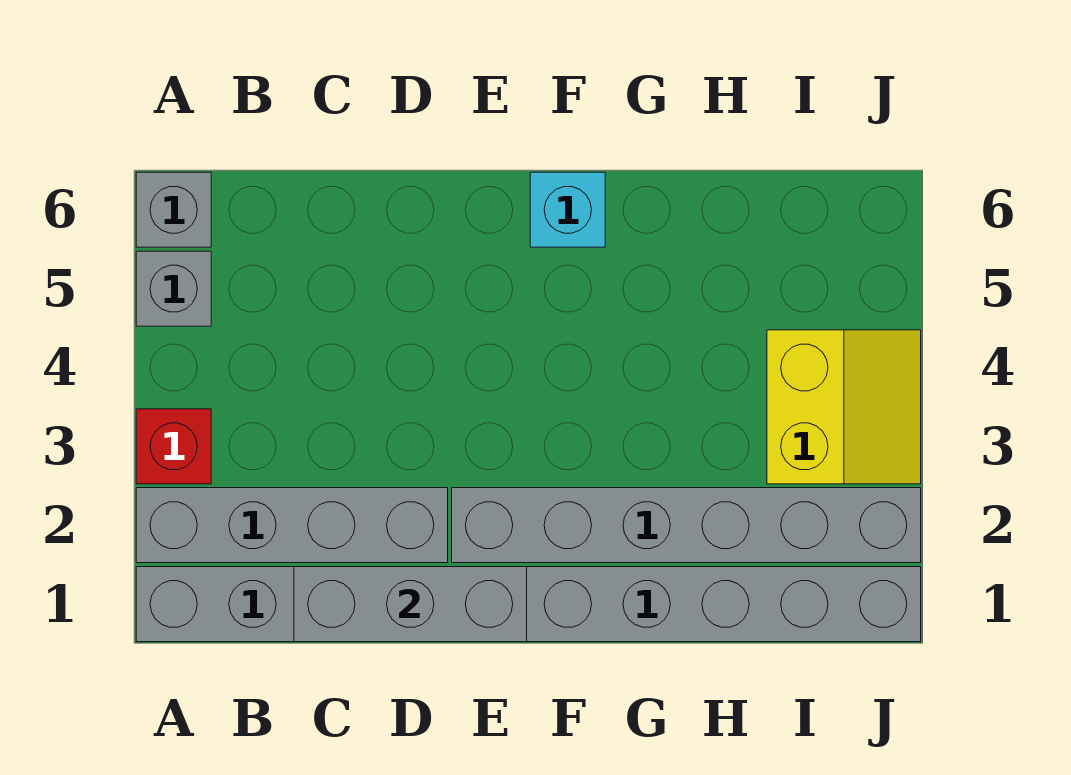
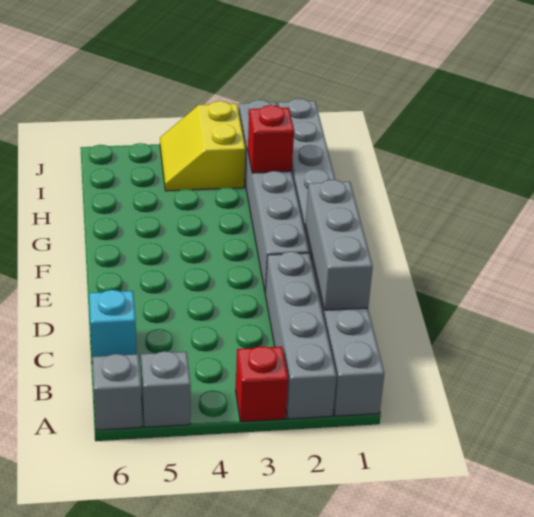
cyan brick F6 level 1 -> cyan brick C6 level 1
none -> red brick H2 level 2
yellow slope I3:J4 level 1 top I -> yellow slope I3:J4 level 1 top 3

